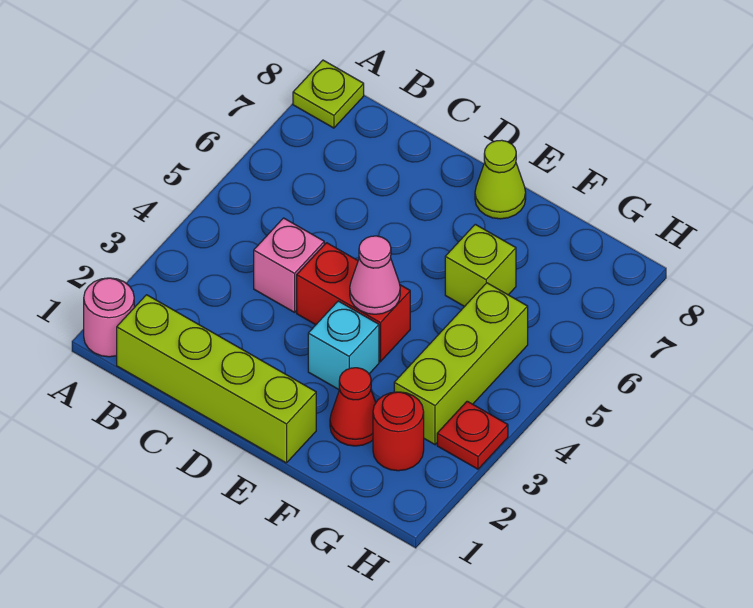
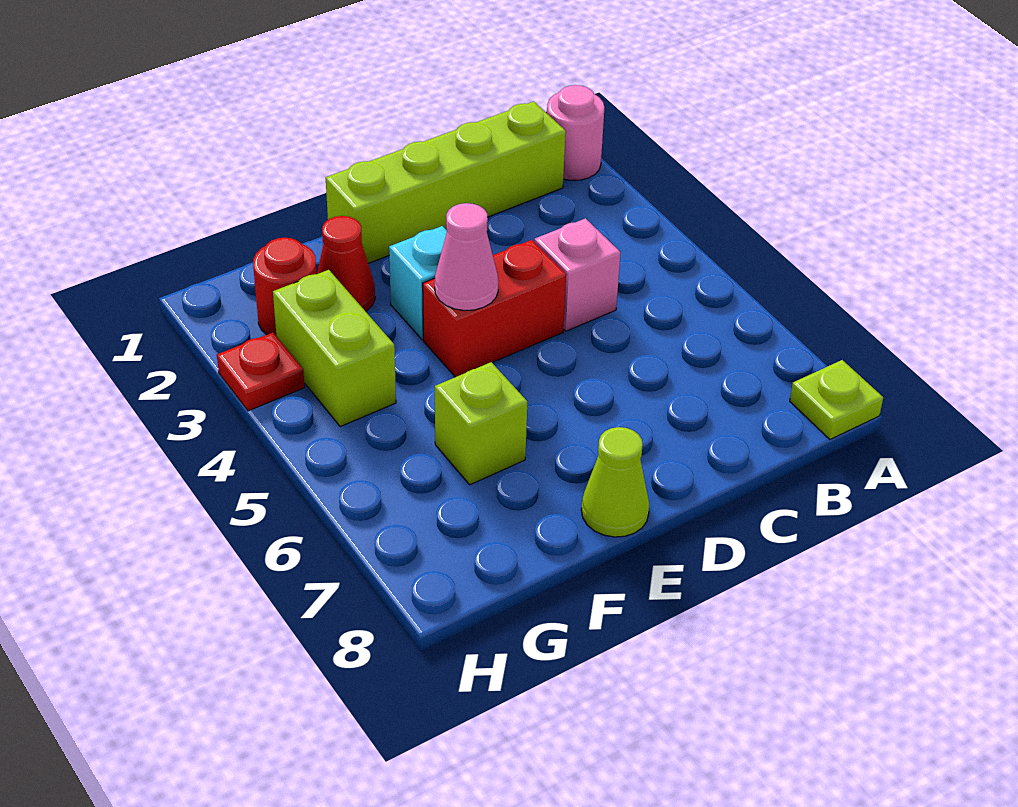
lime brick G3:G5 level 1 -> lime brick G3:G4 level 1

